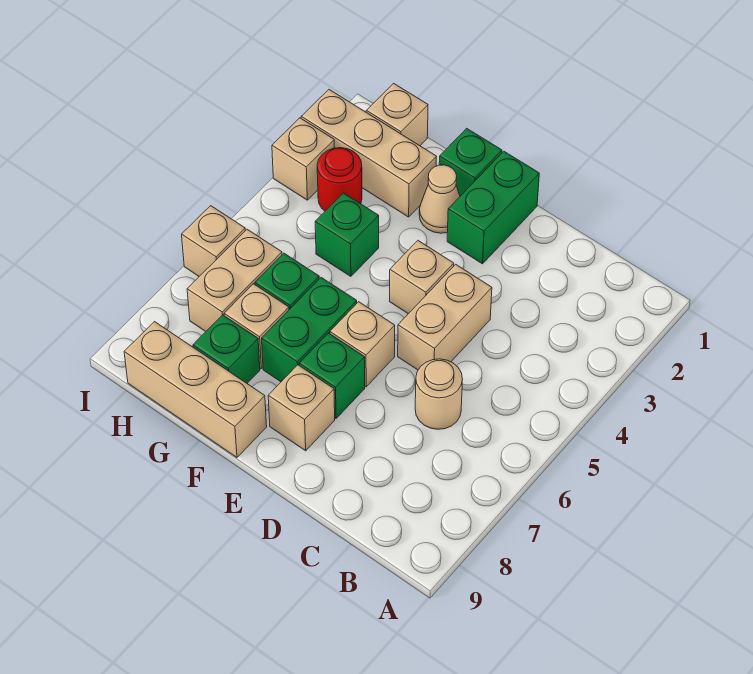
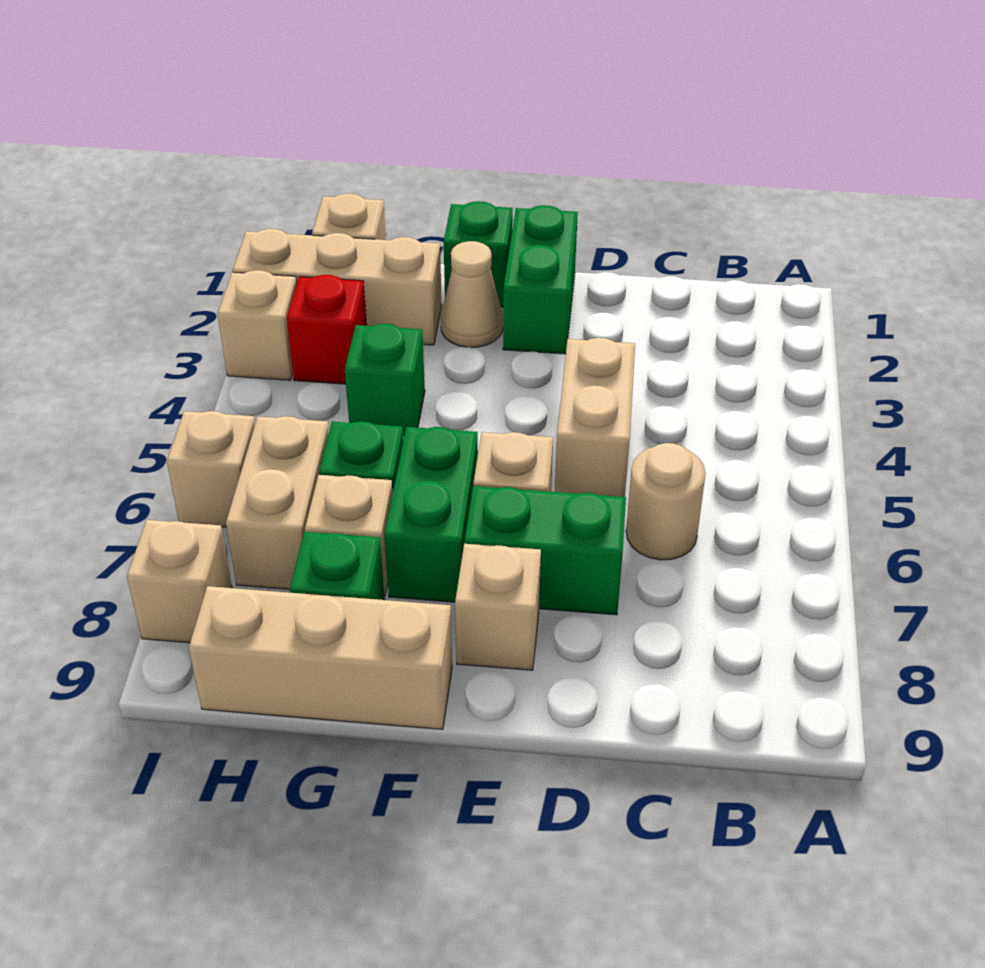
tan brick E4 level 1 -> tan brick I8 level 1
green brick E7 level 1 -> green brick D7:E7 level 1
red round brick H3 level 1 -> red brick H3 level 1

